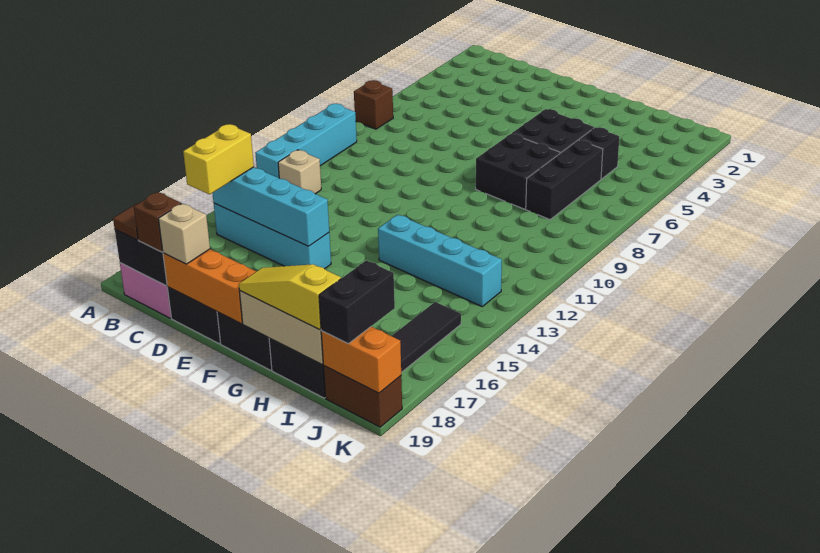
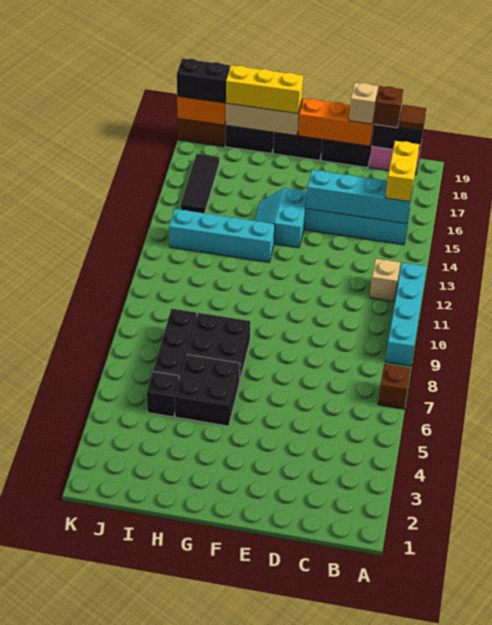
none -> cyan slope F14:G15 level 1 top F
yellow slope G19:I19 level 3 top I -> yellow brick G19:I19 level 3
black brick J18:J19 level 3 -> black brick J19:K19 level 3

